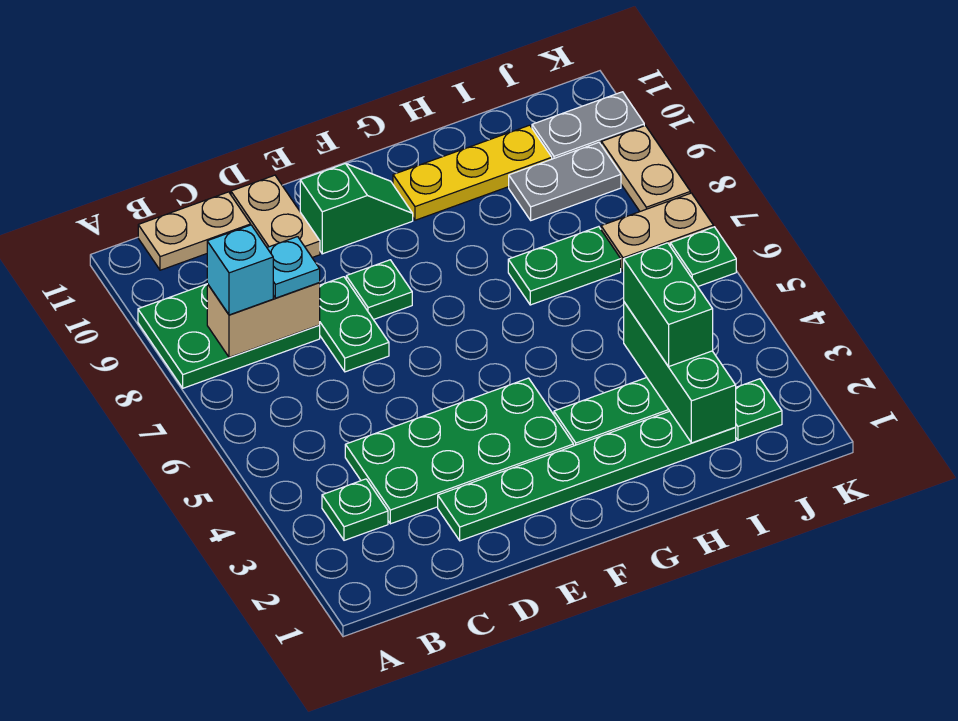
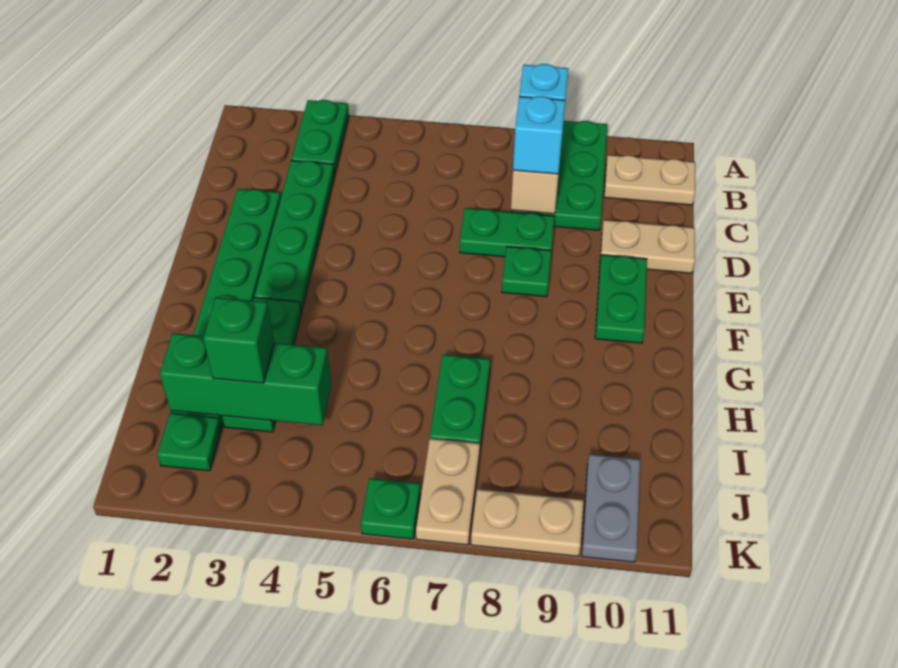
green plate B3 level 1 -> green plate A3:B3 level 1
tan plate B11:C11 level 1 -> tan plate B10:B11 level 1
green plate C3:F4 level 1 -> green plate C3:F3 level 1
cyan plate C8 level 3 -> cyan brick C8 level 3
green slope E10:F10 level 1 top E -> green plate E10:F10 level 1
yellow plate G10:I10 level 1 -> none
green brick I3:I4 level 3 -> green brick I3 level 3
grey plate I9:J9 level 1 -> none

